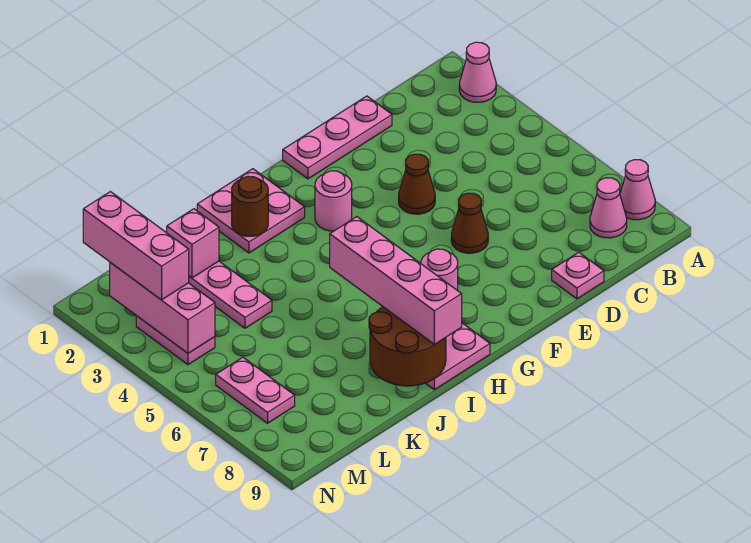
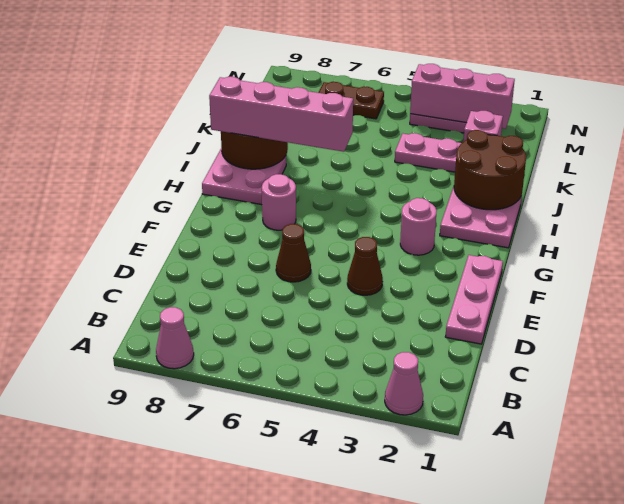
pink cone B8 level 1 -> none
pink plate D9 level 1 -> none
brown round brick I2 level 2 -> brown round brick I1:J2 level 2
pink brick M1:M3 level 3 -> none
pink plate M6:M7 level 1 -> brown plate M6:M7 level 1

